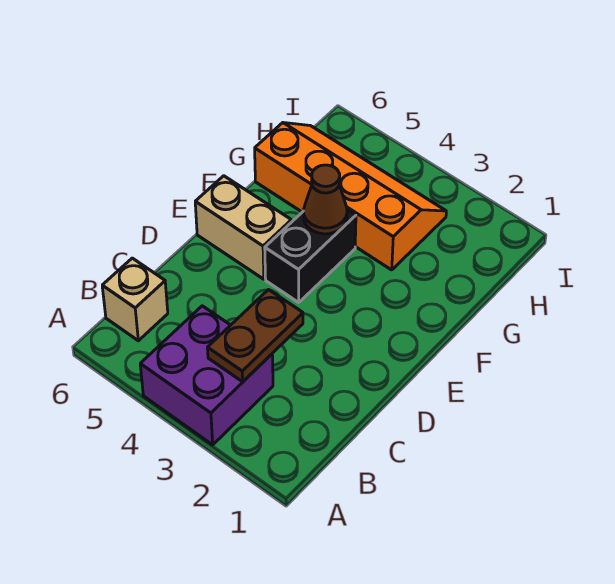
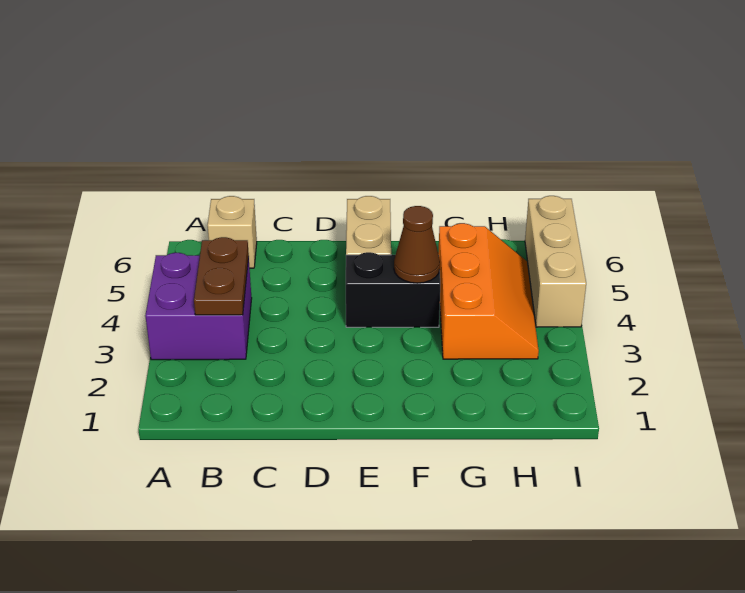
brown plate B3:C3 level 2 -> brown plate B3:B4 level 2
orange slope G3:H6 level 1 top G -> orange slope G3:H5 level 1 top G
none -> tan brick I4:I6 level 1

